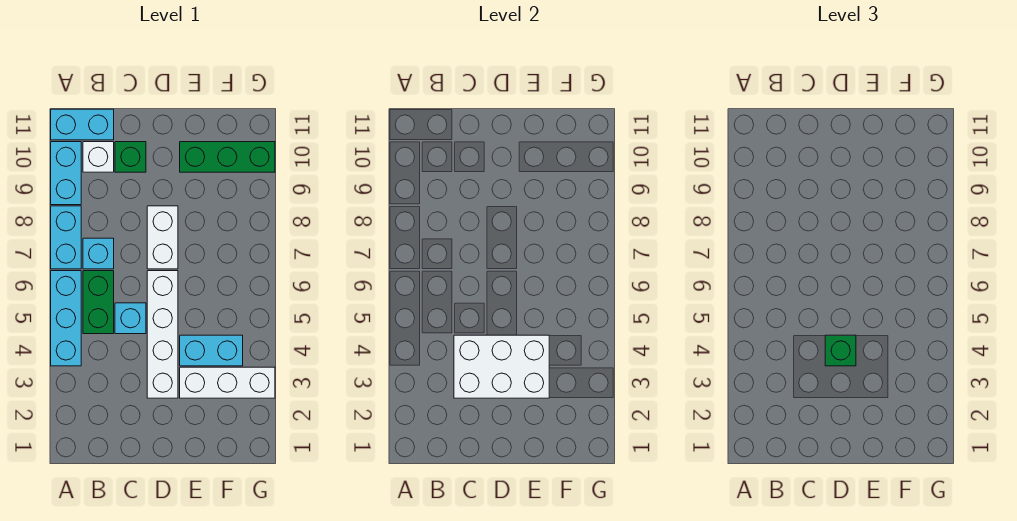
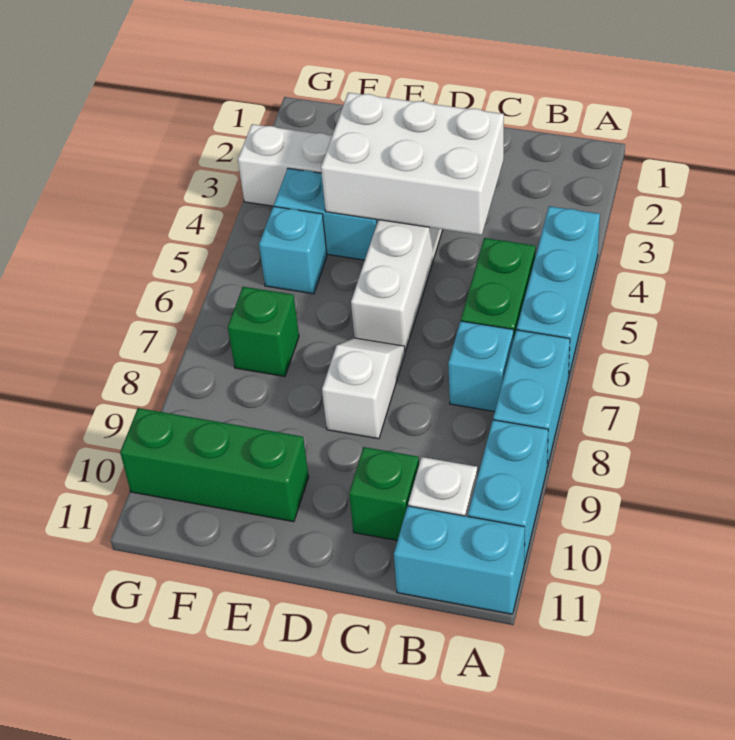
cyan brick C5 level 1 -> cyan brick F5 level 1
green brick D4 level 3 -> green brick F7 level 1
white brick D7:D8 level 1 -> white slope D7:D8 level 1 top 8

